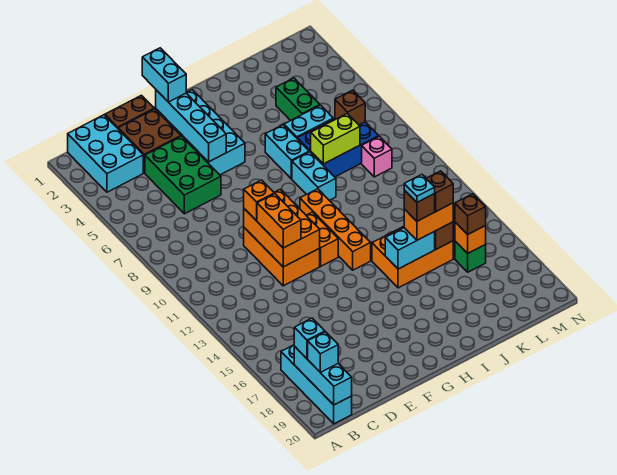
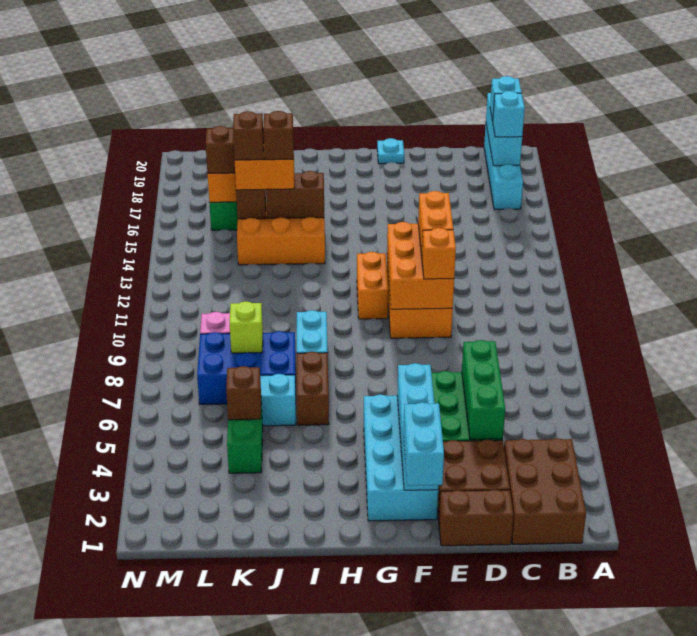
cyan brick B1:C3 level 1 -> brown brick B1:C3 level 1
none -> green brick D4:D6 level 2
orange brick H10:H13 level 1 -> none
cyan brick I6:I7 level 1 -> brown brick I6:I7 level 1
cyan brick I15:J15 level 2 -> brown brick I15:J15 level 2
lime brick J8:K8 level 2 -> lime brick K8 level 2
cyan plate J15 level 5 -> cyan plate F20 level 1
brown brick L7 level 2 -> brown brick K5 level 2

